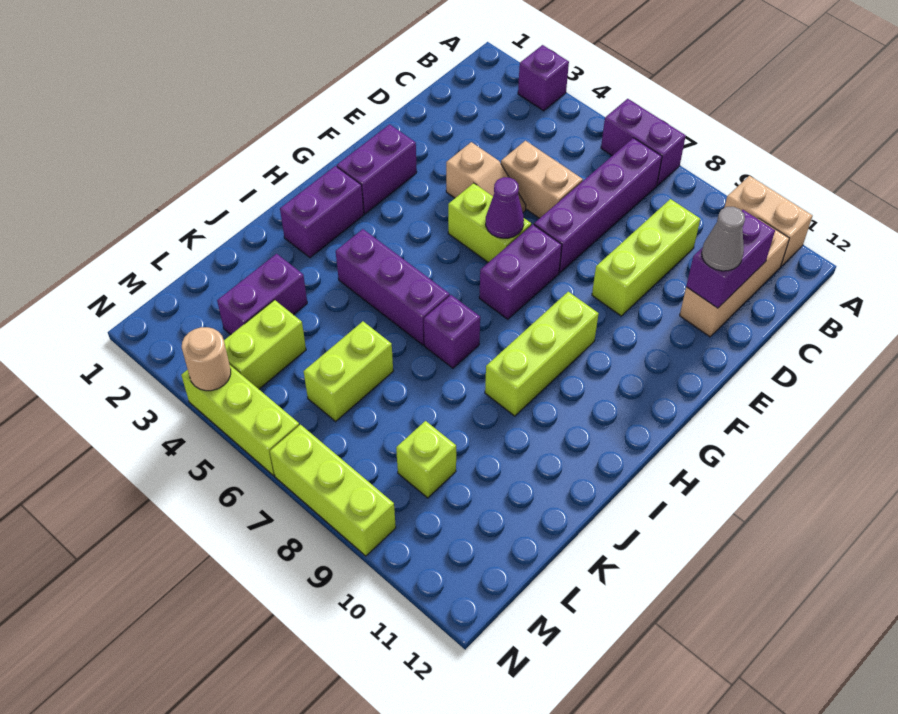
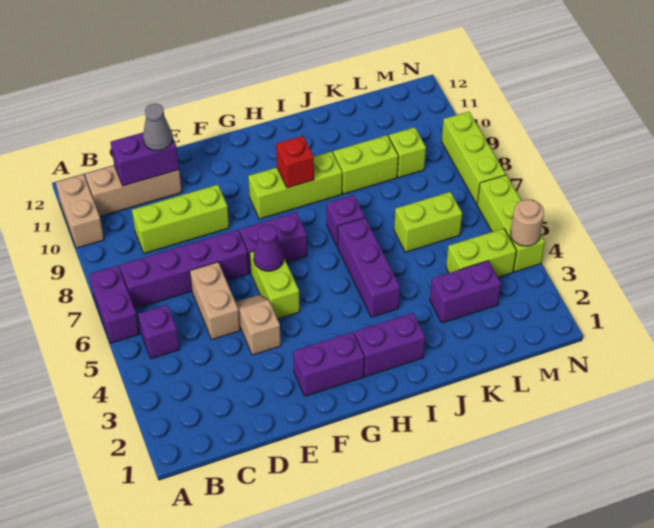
purple brick A3 level 1 -> purple brick B5 level 1
none -> red brick H9 level 2
none -> lime brick J9:K9 level 1

